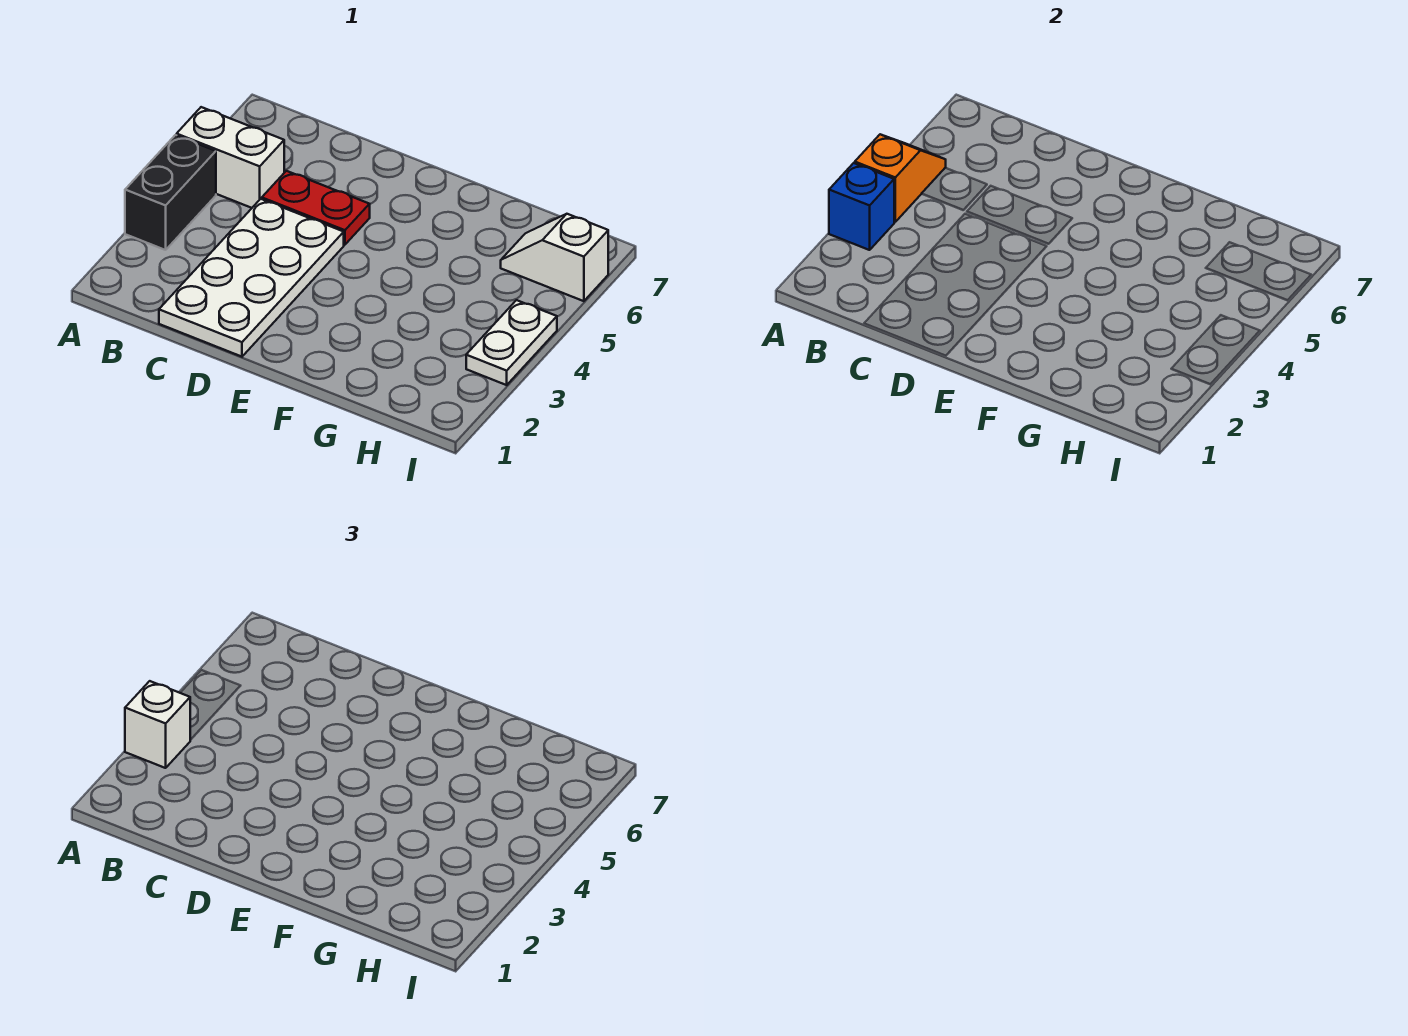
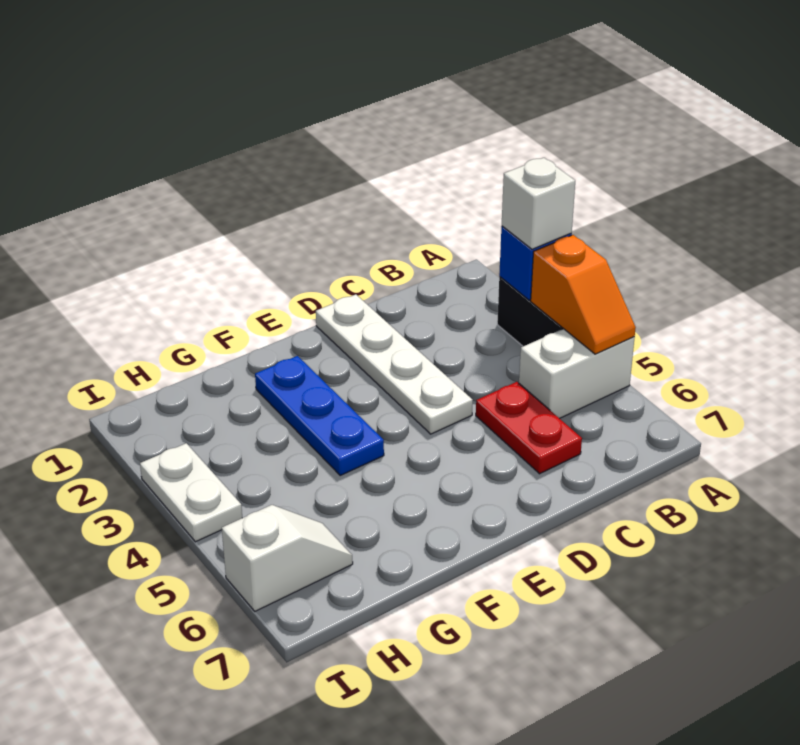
white plate C1:D4 level 1 -> white plate D1:D4 level 1
red plate C5:D5 level 1 -> red plate C5:C6 level 1
none -> blue plate F2:F4 level 1

